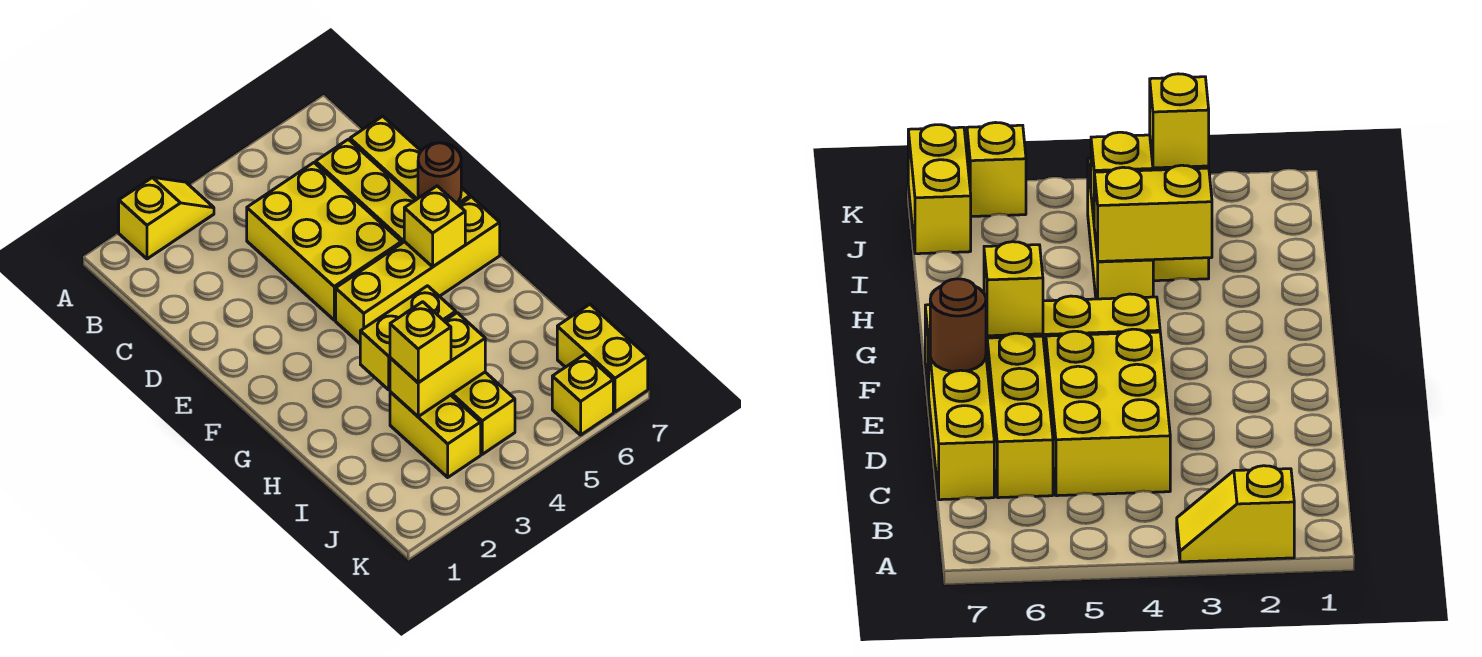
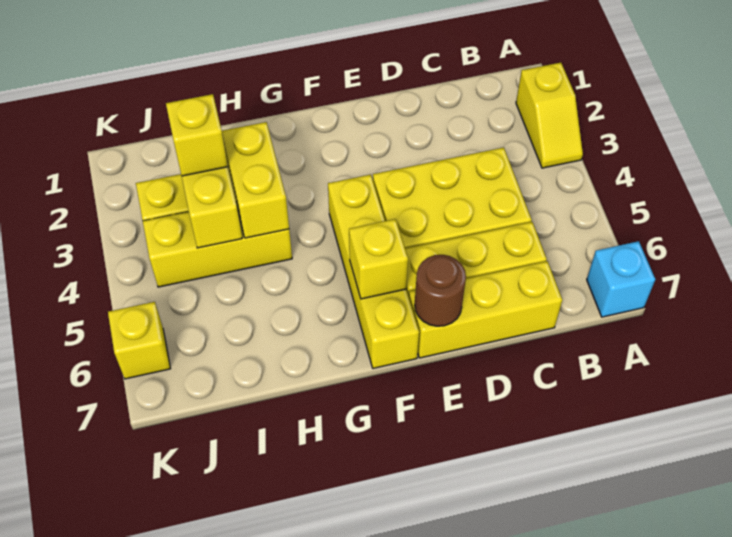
none -> cyan brick A7 level 1
yellow brick J7:K7 level 1 -> none

